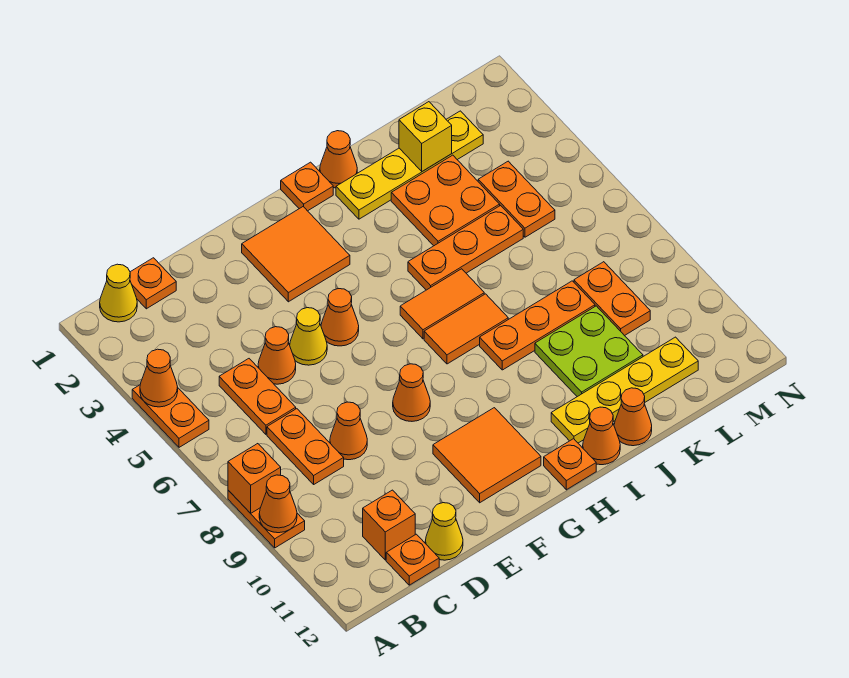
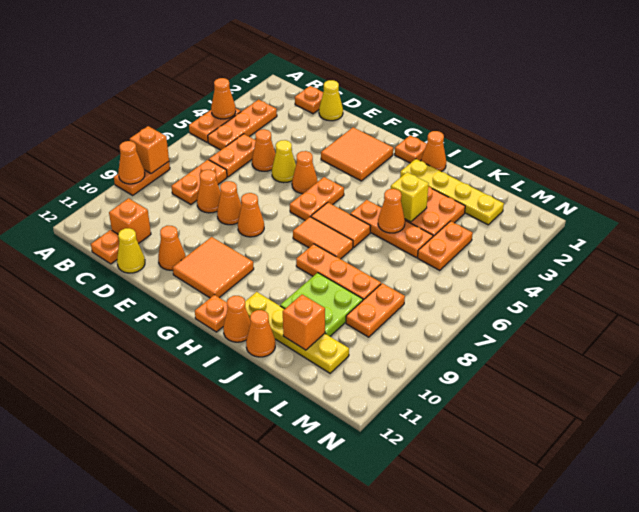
yellow cone B1 level 1 -> yellow cone D1 level 1
none -> orange plate B3:B5 level 1
none -> orange cone E8 level 1
none -> orange cone E11 level 1
none -> orange plate G5:G6 level 1
none -> orange cone J5 level 2
yellow brick K2 level 2 -> yellow brick J4 level 2
none -> orange brick K11 level 2

